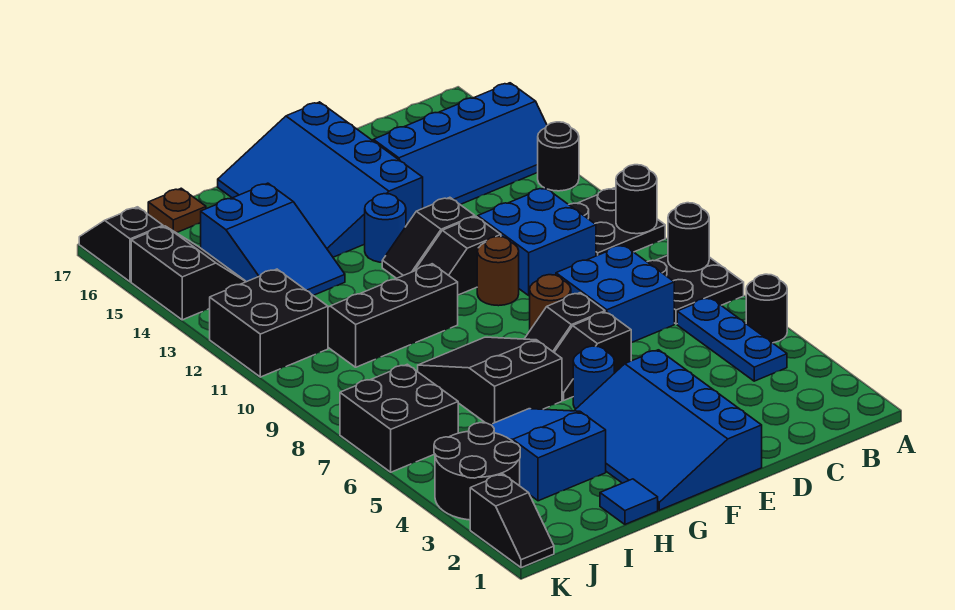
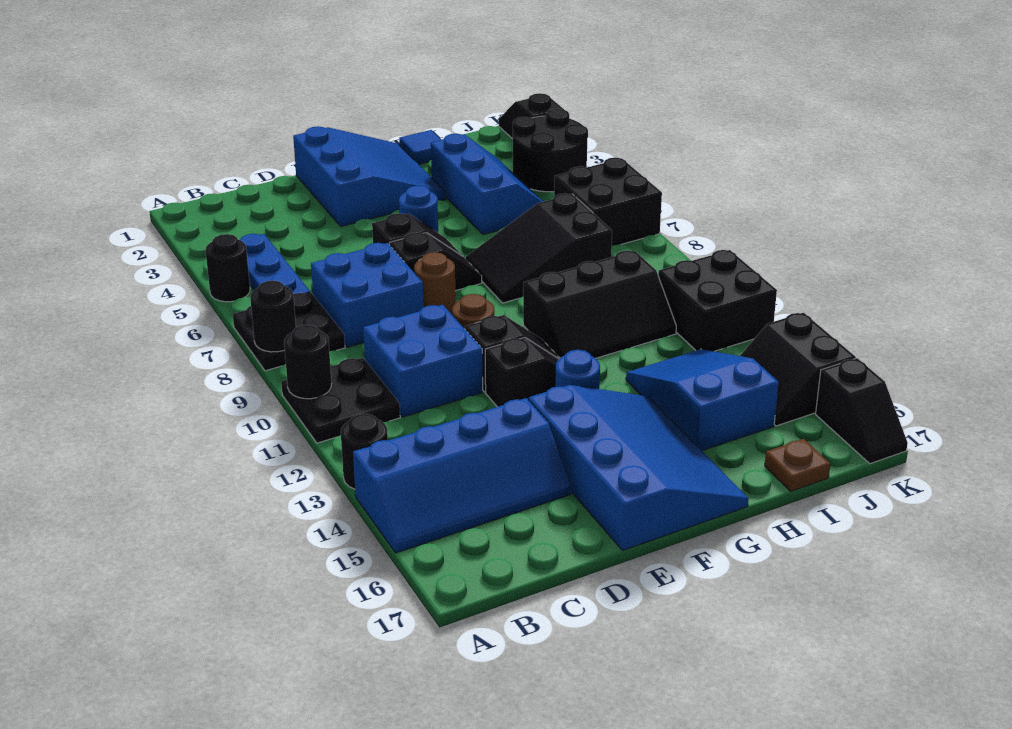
blue slope A14:D15 level 1 top 15 -> blue slope A14:D15 level 1 top 14
blue slope E1:G4 level 1 top E -> blue slope E1:G3 level 1 top E
black slope G6:H8 level 1 top 6 -> black slope G7:I8 level 1 top I
blue slope H3:I5 level 1 top 3 -> blue slope H3:I5 level 1 top H

